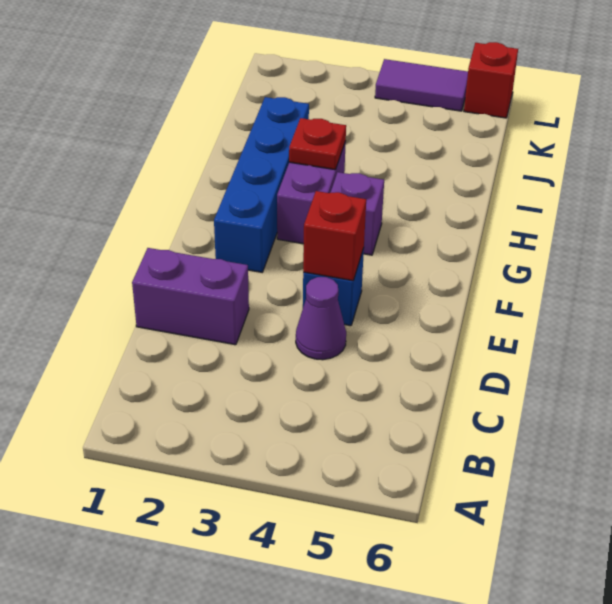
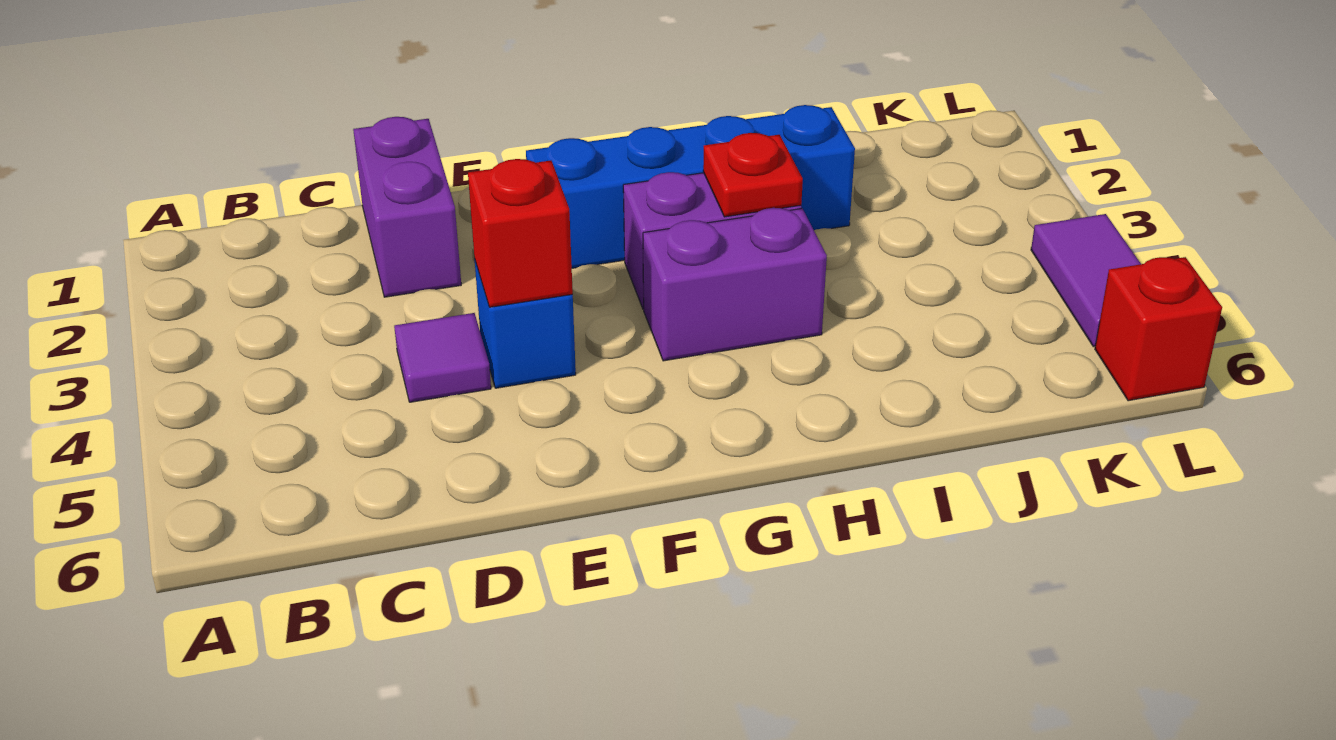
purple cone D4 level 1 -> purple tile D4 level 1
purple brick G4 level 1 -> purple brick G4:H4 level 1

